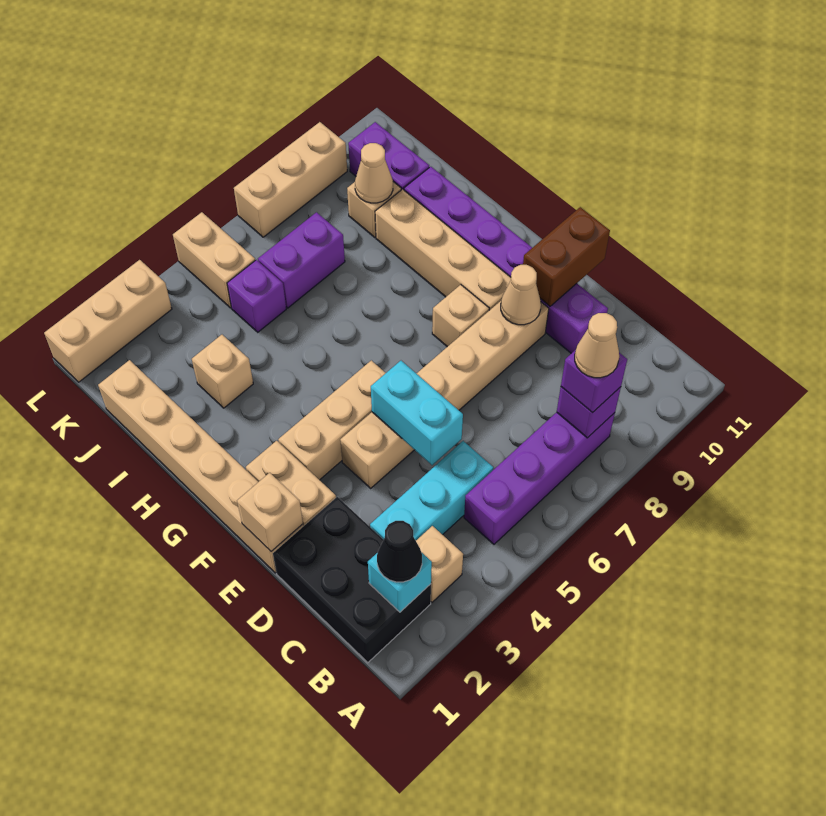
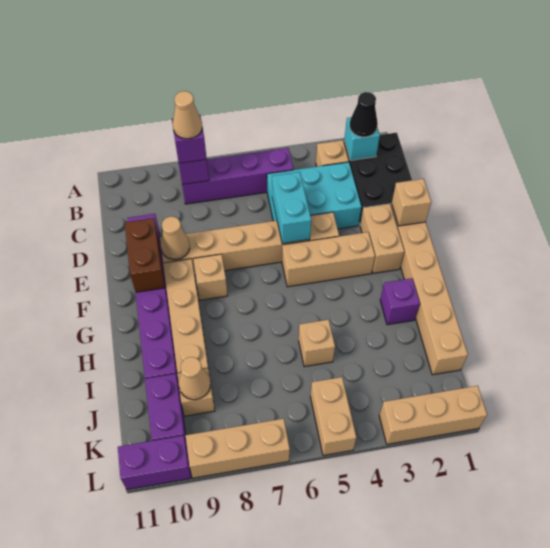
cyan brick C3:C5 level 1 -> cyan brick C3:D5 level 1
brown brick E10:E11 level 2 -> brown brick E10:F10 level 2
tan brick I3 level 1 -> tan brick I5 level 1
purple brick J5 level 1 -> purple brick H2 level 1
purple brick J6:J7 level 1 -> purple brick L10:L11 level 1

